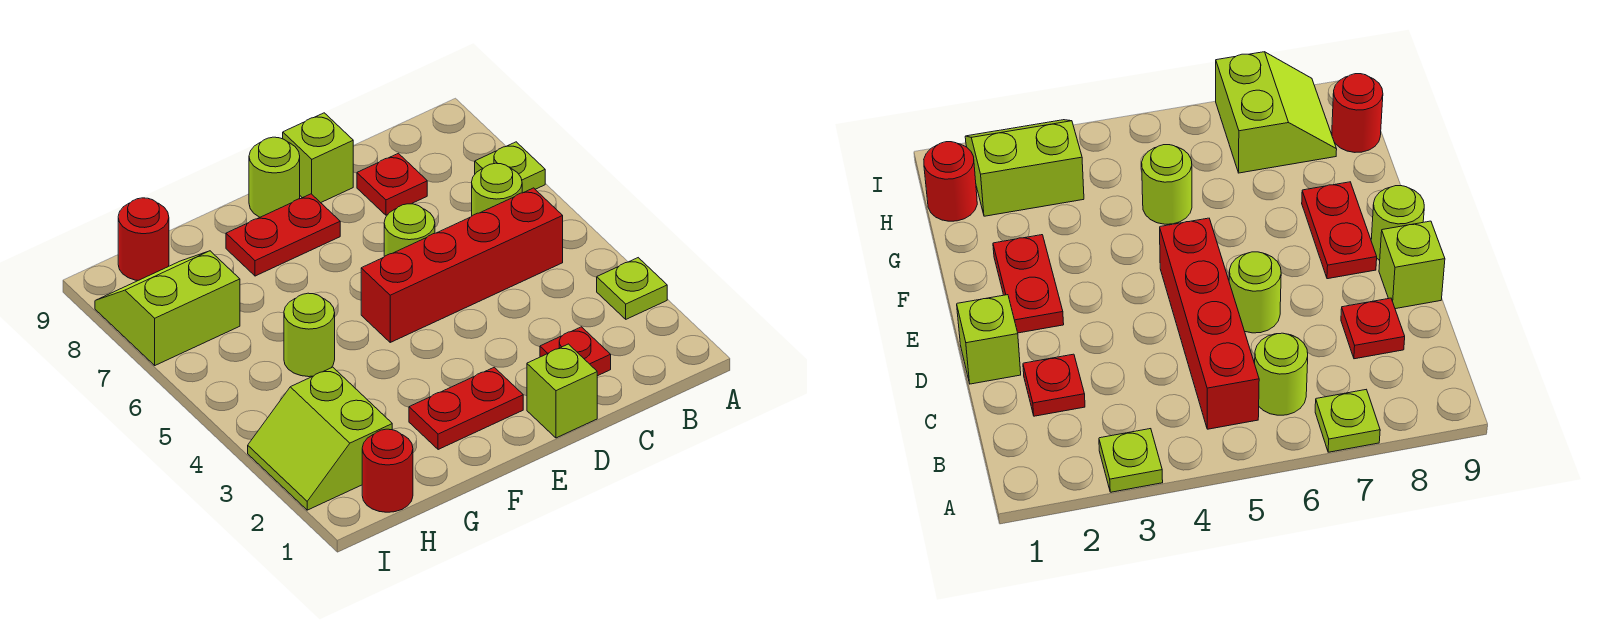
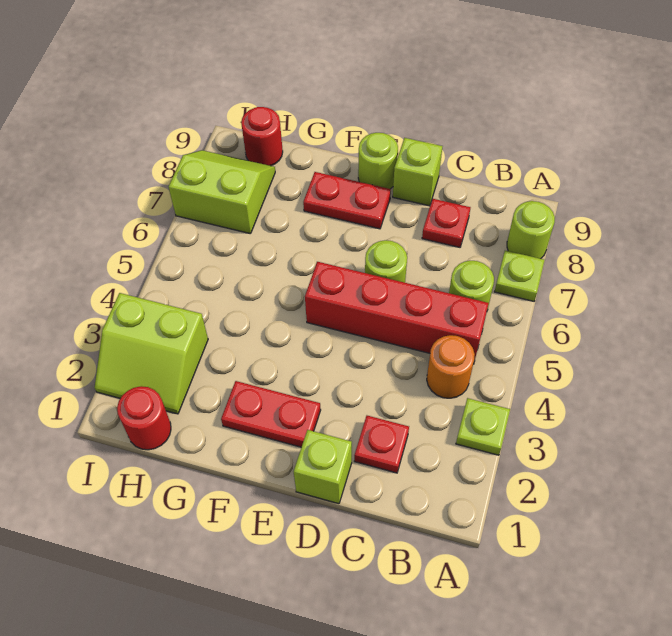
none -> orange round brick B4 level 1
lime round brick G5 level 1 -> lime round brick A8 level 1
lime slope H2:I3 level 1 top H -> lime slope H2:I3 level 1 top 3

